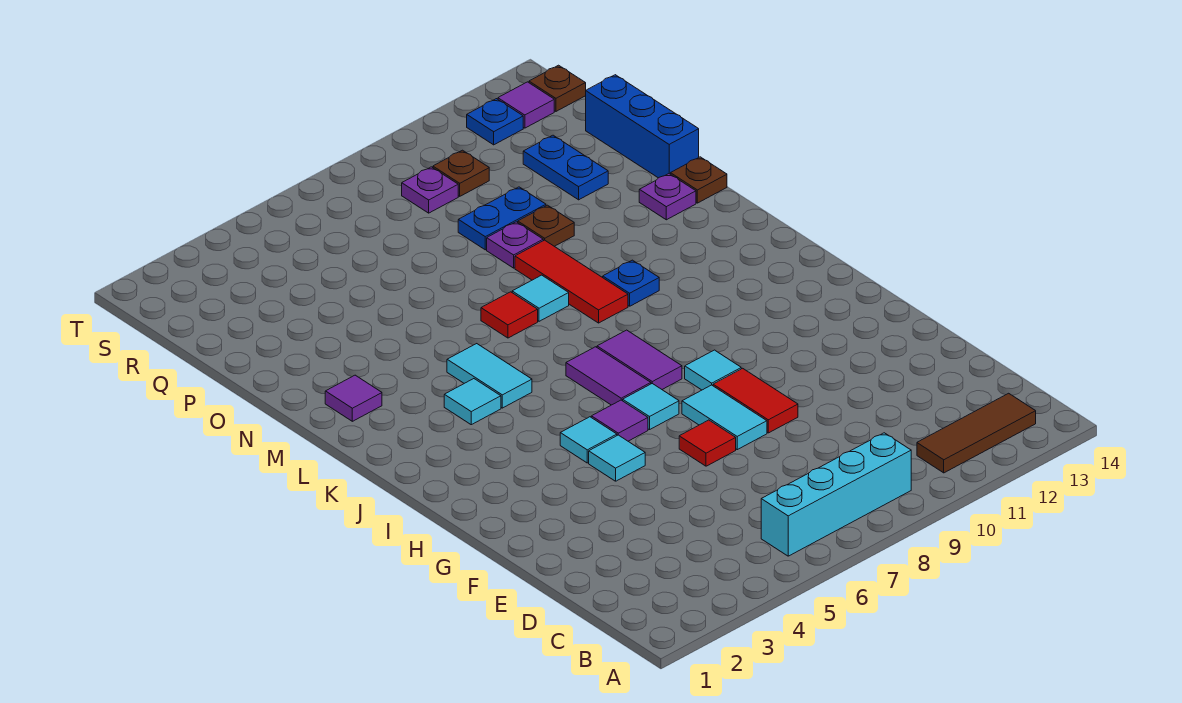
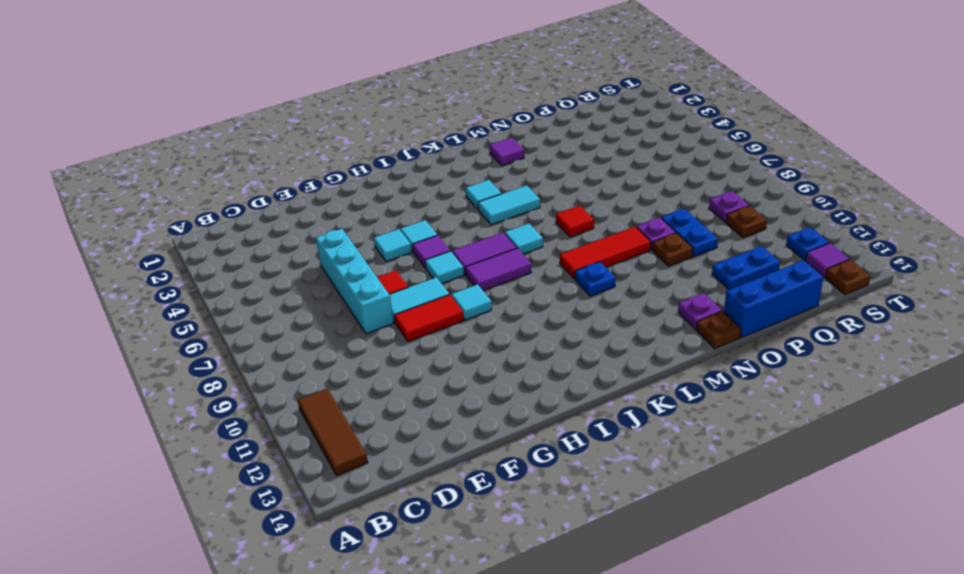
cyan brick B6:B9 level 1 -> cyan brick E5:E8 level 1
cyan tile M8 level 1 -> cyan tile K7 level 1

